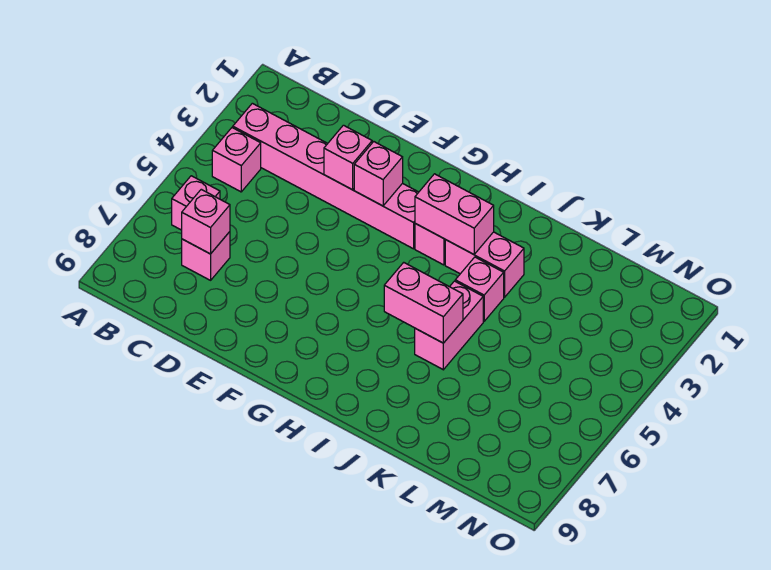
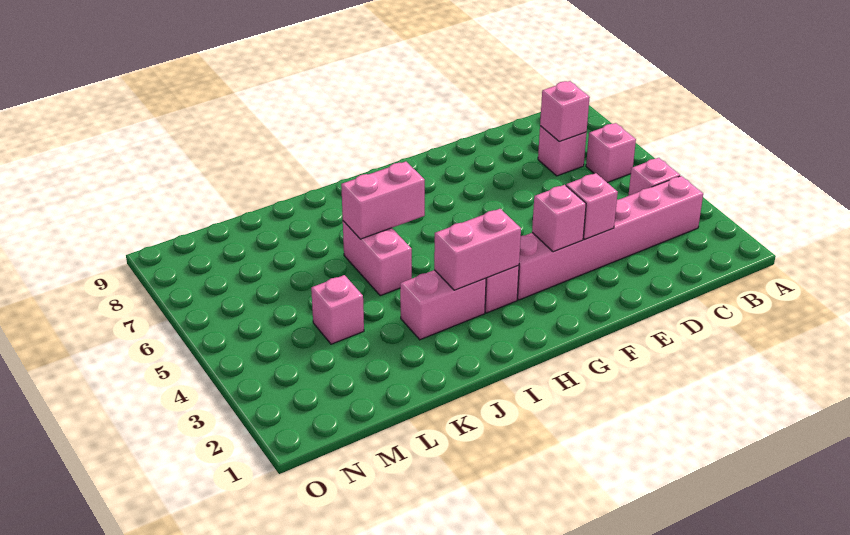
pink brick J4 level 1 -> pink brick L4 level 1

